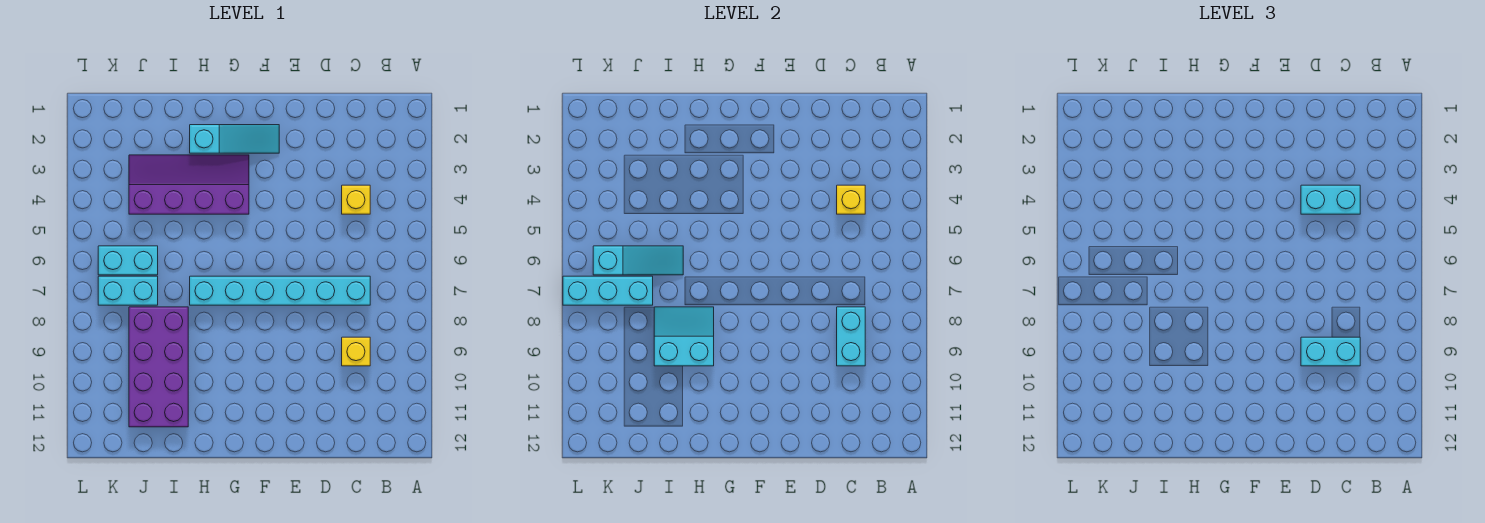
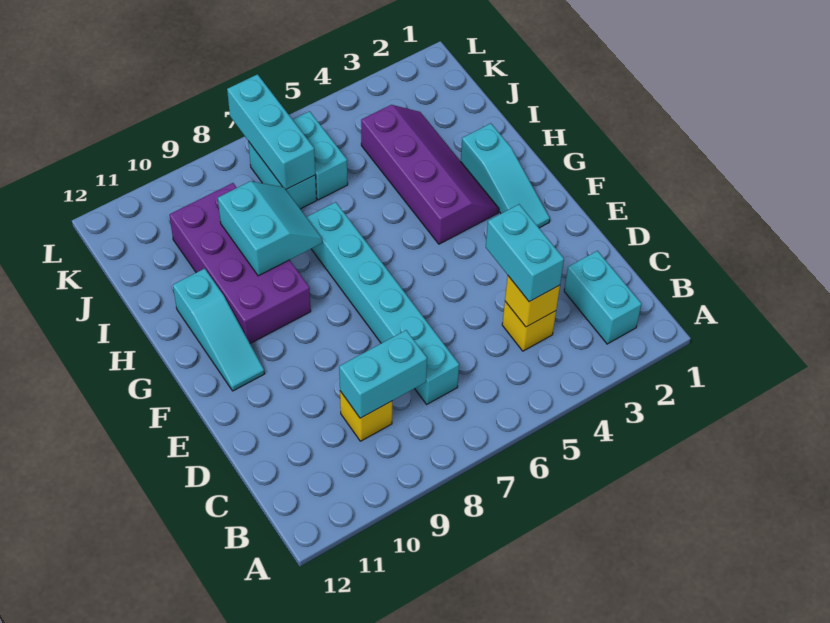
cyan brick C9:D9 level 3 -> cyan brick B2:C2 level 1
cyan slope I6:K6 level 2 top K -> cyan slope F11:H11 level 1 top H
purple brick I8:J11 level 1 -> purple brick G9:J10 level 1

